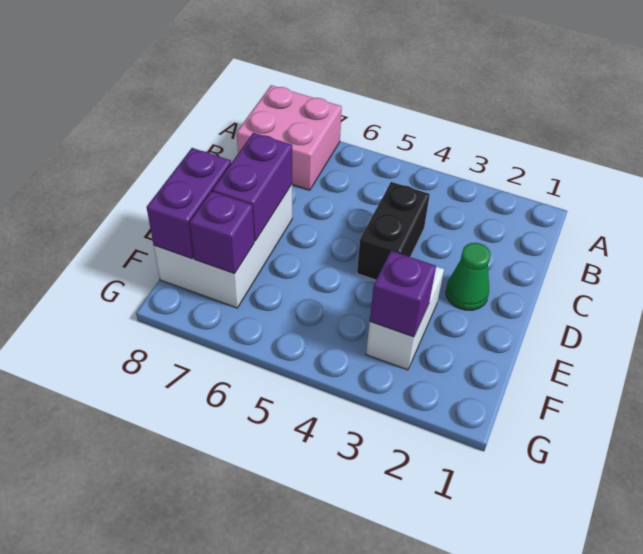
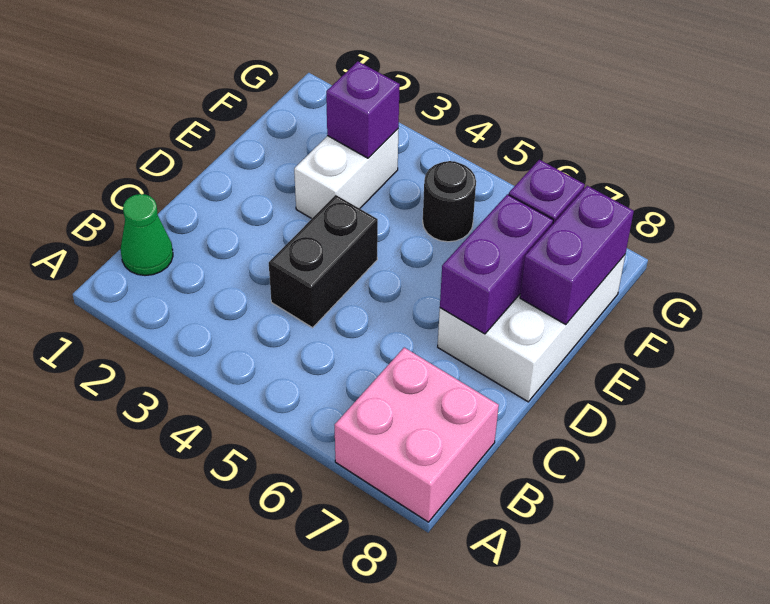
green cone D2 level 1 -> green cone B1 level 1
none -> black round brick F5 level 1

